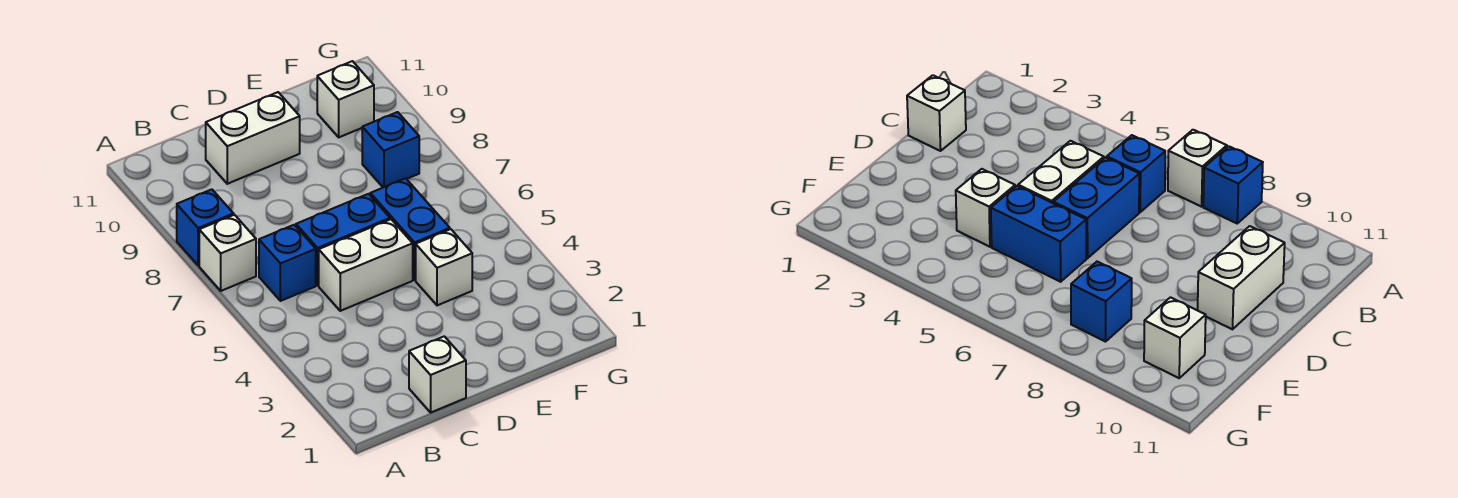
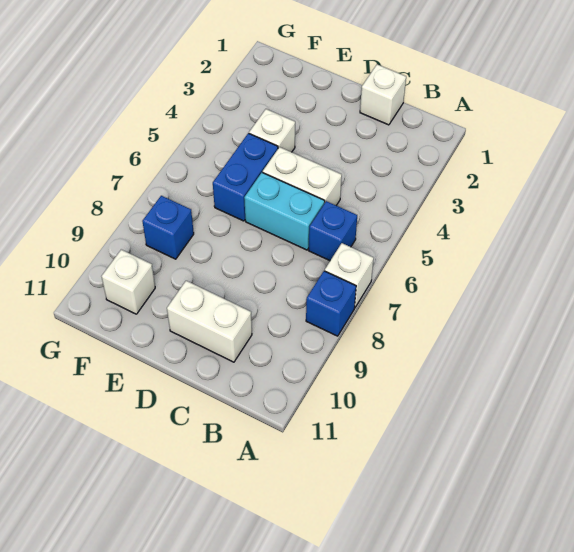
blue brick C6:D6 level 1 -> cyan brick C6:D6 level 1

